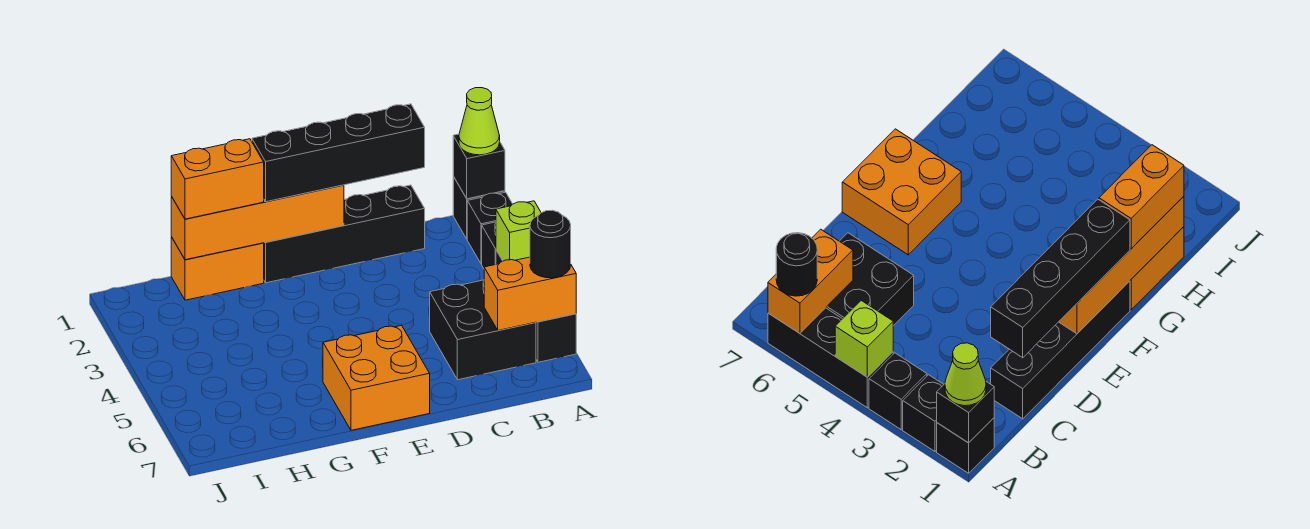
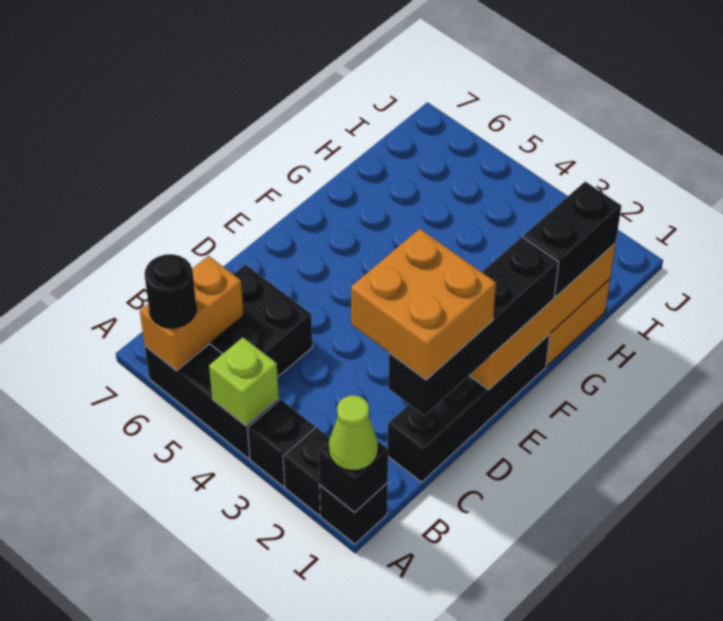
orange brick E6:F7 level 1 -> orange brick C1:D2 level 4
orange brick G1:H1 level 3 -> black brick G1:H1 level 3

